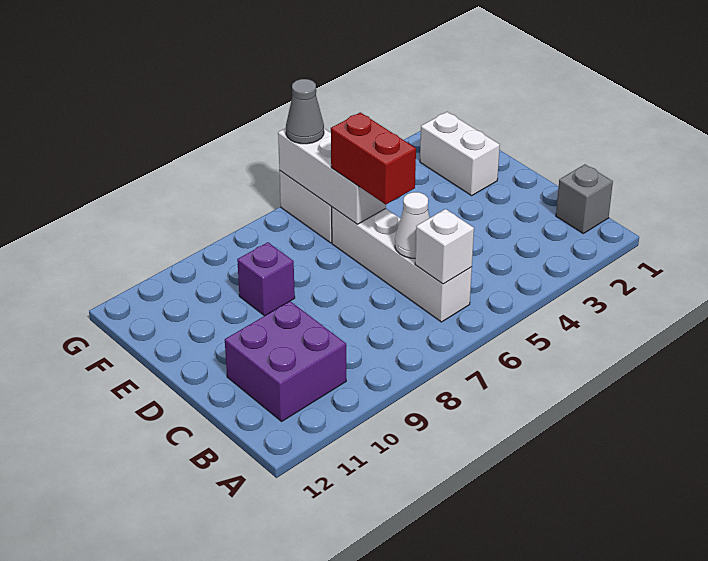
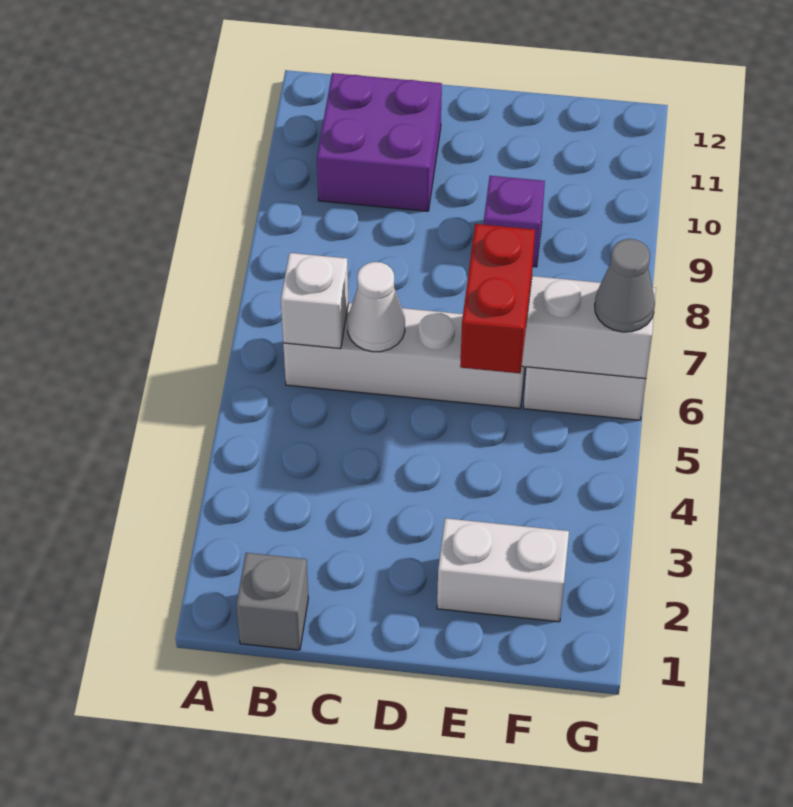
red brick D6:E6 level 3 -> red brick E5:E6 level 3

